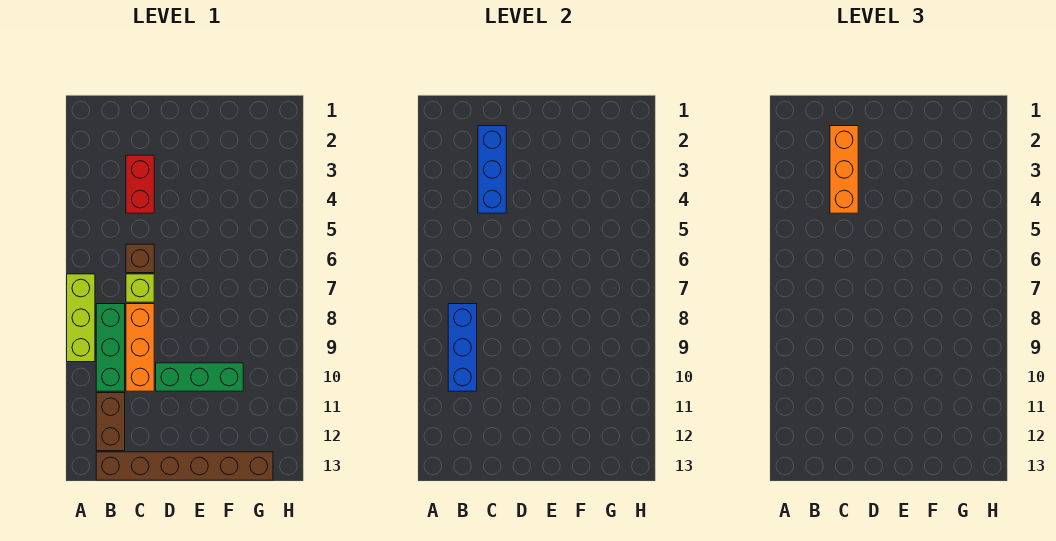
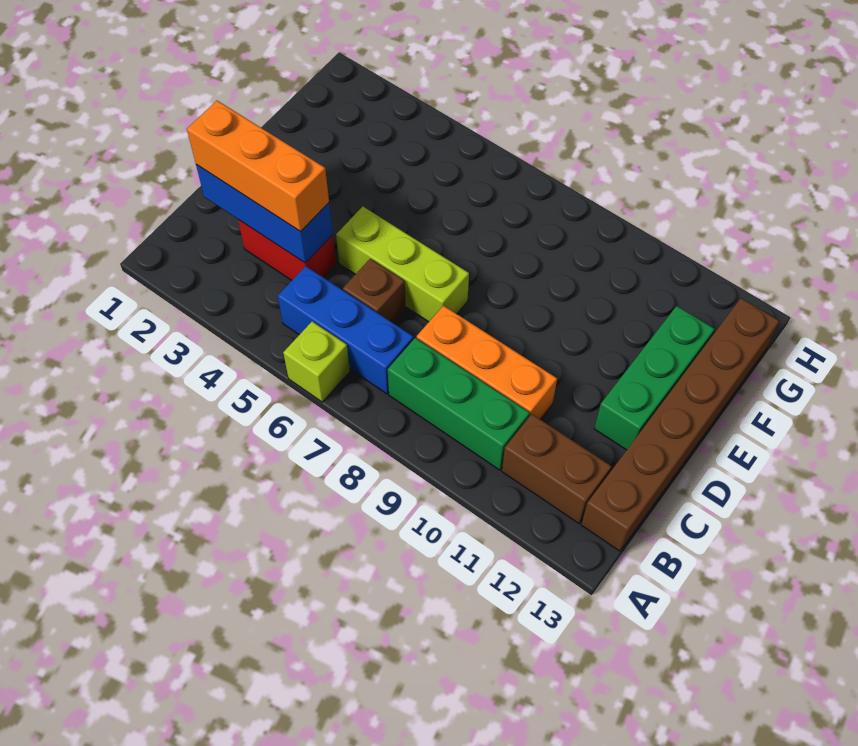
lime brick A7:A9 level 1 -> lime brick D5:D7 level 1
blue brick B8:B10 level 2 -> blue brick B5:B7 level 1
lime brick C7 level 1 -> lime brick A6 level 1
green brick D10:F10 level 1 -> green brick D12:F12 level 1

